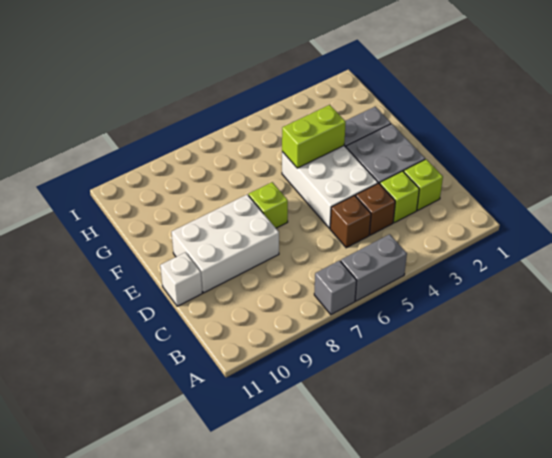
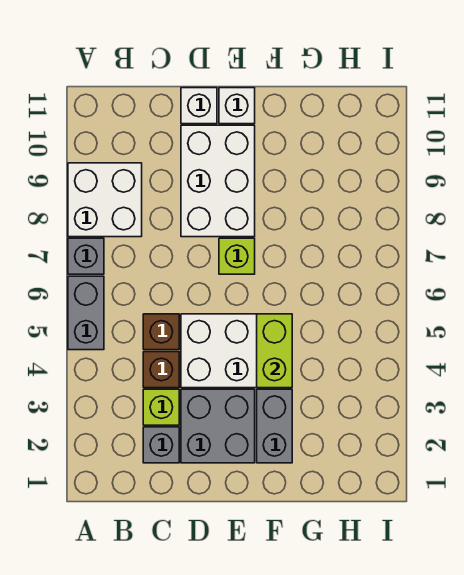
none -> white brick A8:B9 level 1
lime brick C2 level 1 -> grey brick C2 level 1
none -> white brick E11 level 1

